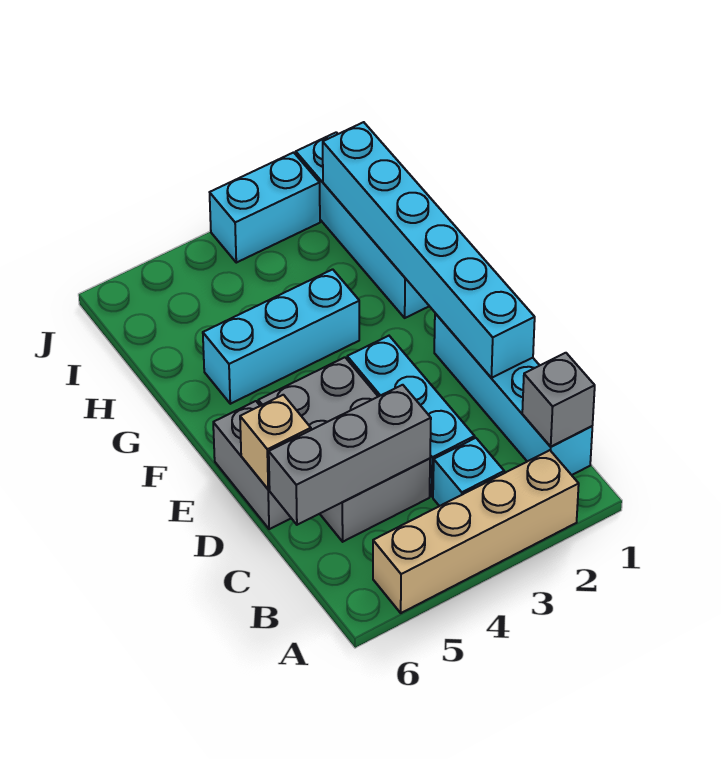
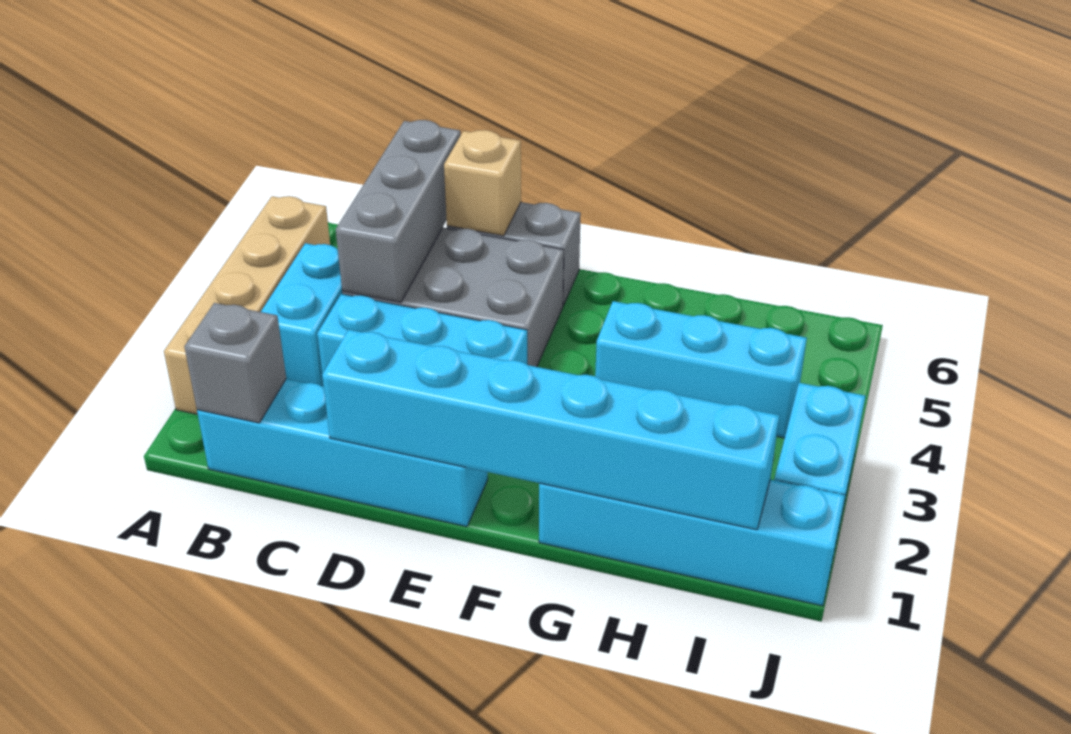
cyan brick B3 level 1 -> cyan brick B3:B4 level 1
cyan brick G3:G5 level 1 -> cyan brick G4:I4 level 1

